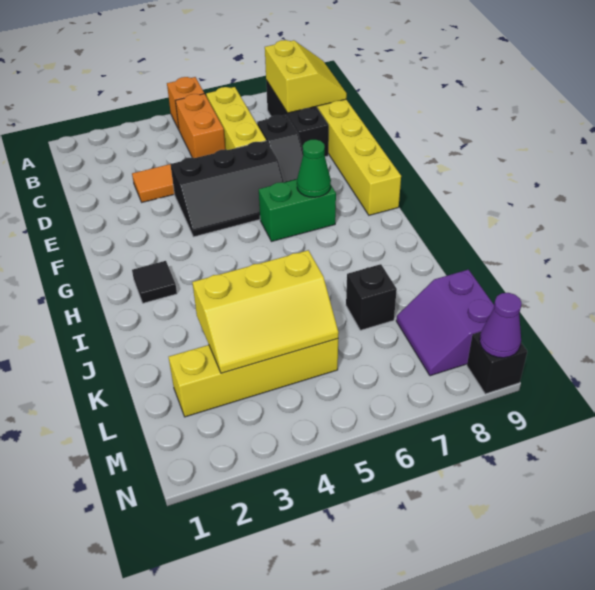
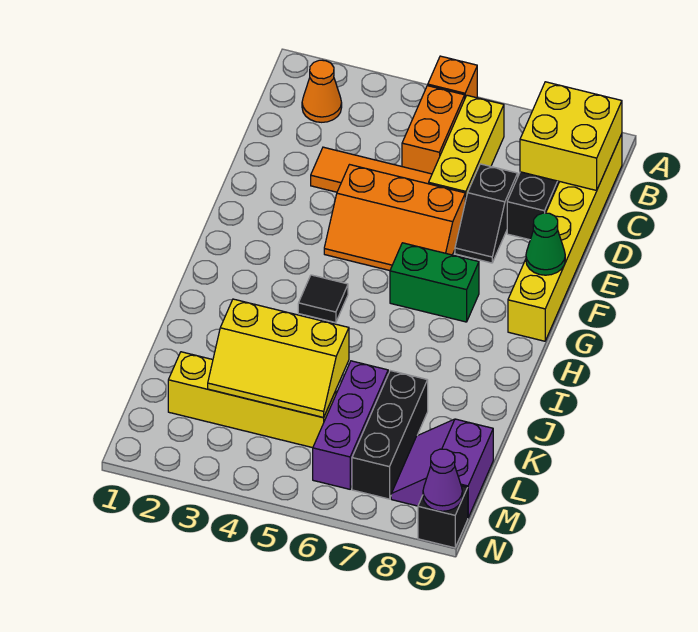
none -> orange cone B2 level 1
yellow slope B8:C9 level 2 top 8 -> yellow brick B8:C9 level 2
black slope E4:F6 level 1 top E -> orange slope E4:F6 level 1 top E
green cone G7 level 2 -> green cone F9 level 2
black tile H2 level 1 -> black tile H4 level 1
none -> purple brick K6:M6 level 1
black brick K7 level 1 -> black brick K7:M7 level 1

